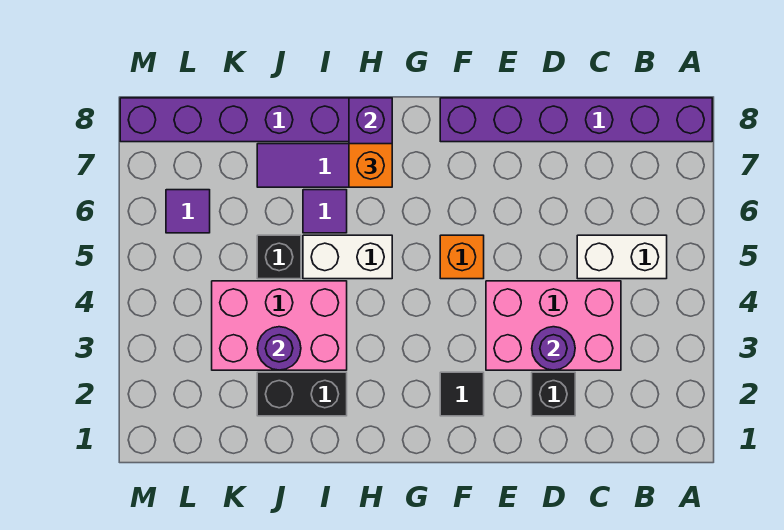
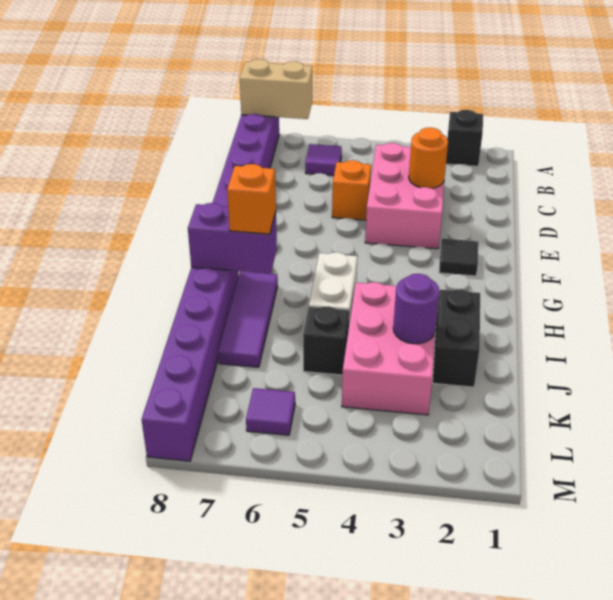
none -> tan brick A7:A8 level 2
white brick B5:C5 level 1 -> none
black brick D2 level 1 -> black brick A2 level 1
purple round brick D3 level 2 -> orange round brick D3 level 2
orange brick F5 level 1 -> orange brick D5 level 1
purple tile I6 level 1 -> purple tile B6 level 1

